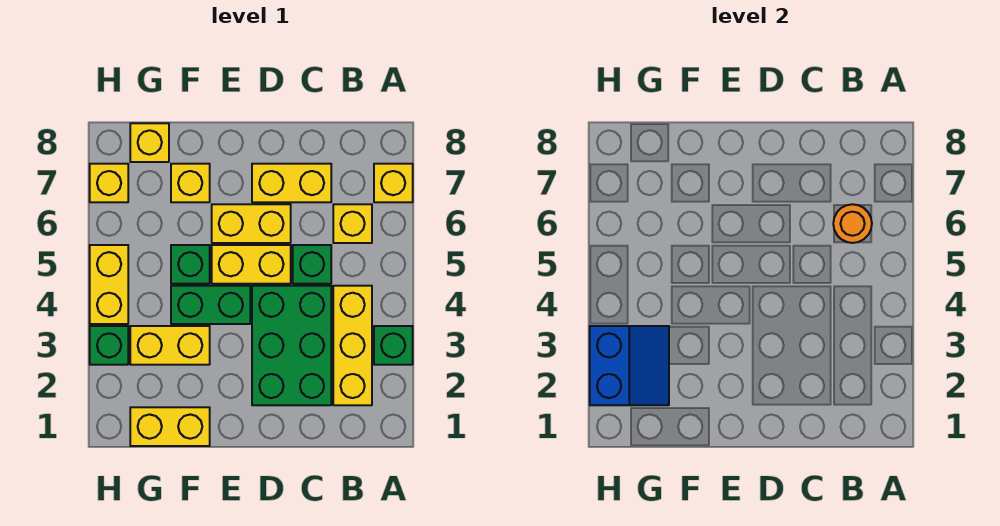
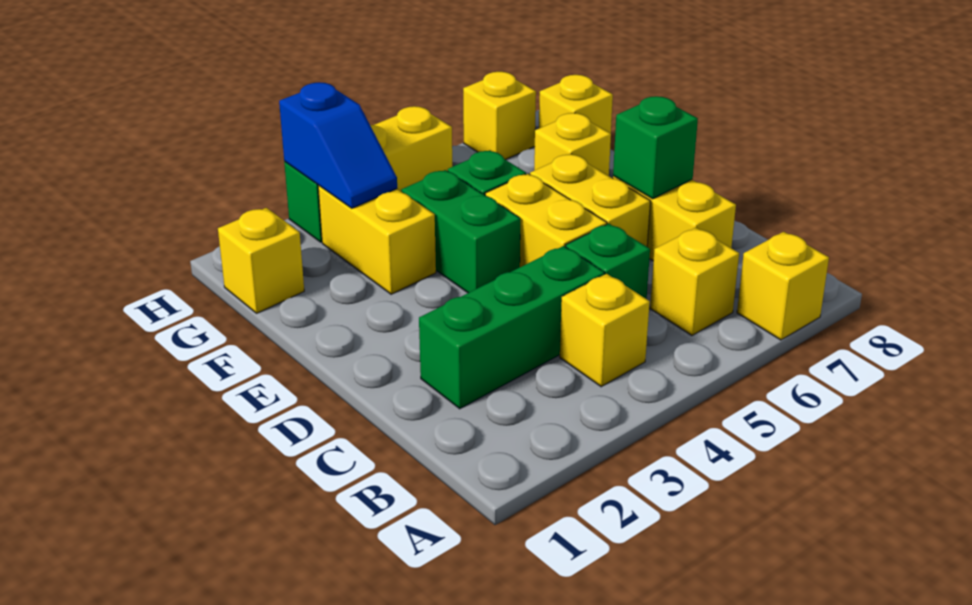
green brick A3 level 1 -> green brick D7 level 2
yellow brick B2:B4 level 1 -> yellow brick B4 level 1
orange round brick B6 level 2 -> none
green brick C2:D4 level 1 -> green brick C2:C4 level 1
yellow brick F1:G1 level 1 -> yellow brick G1 level 1
blue slope G2:H3 level 2 top H -> blue slope G3:H3 level 2 top H

